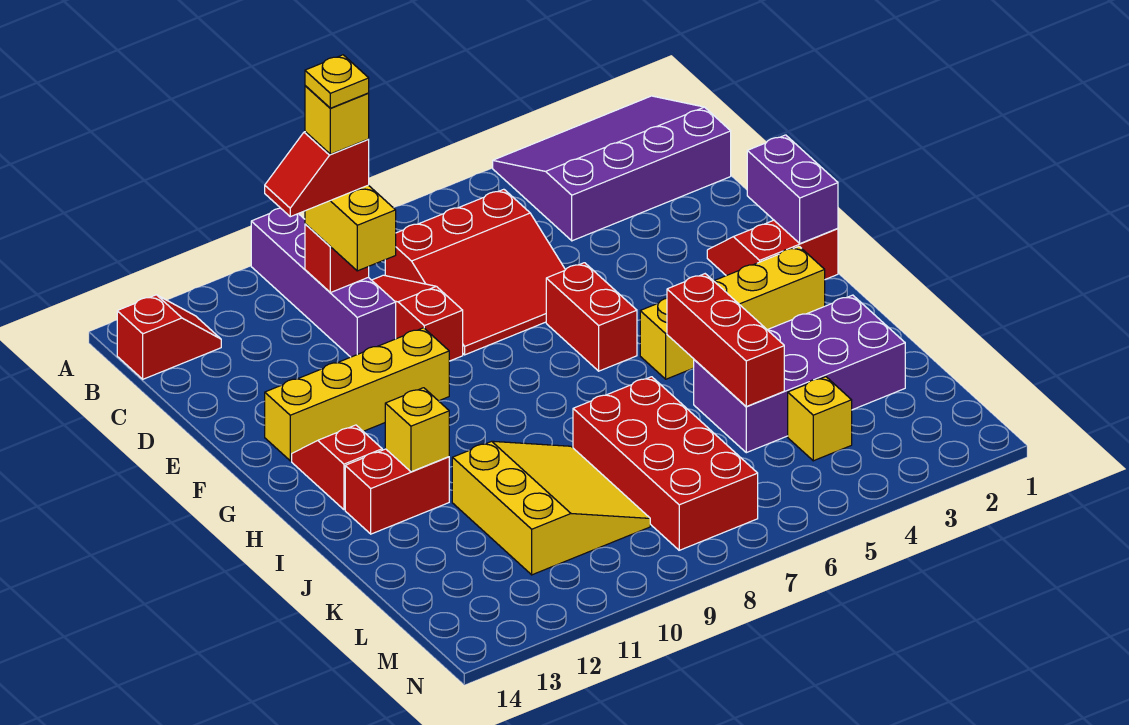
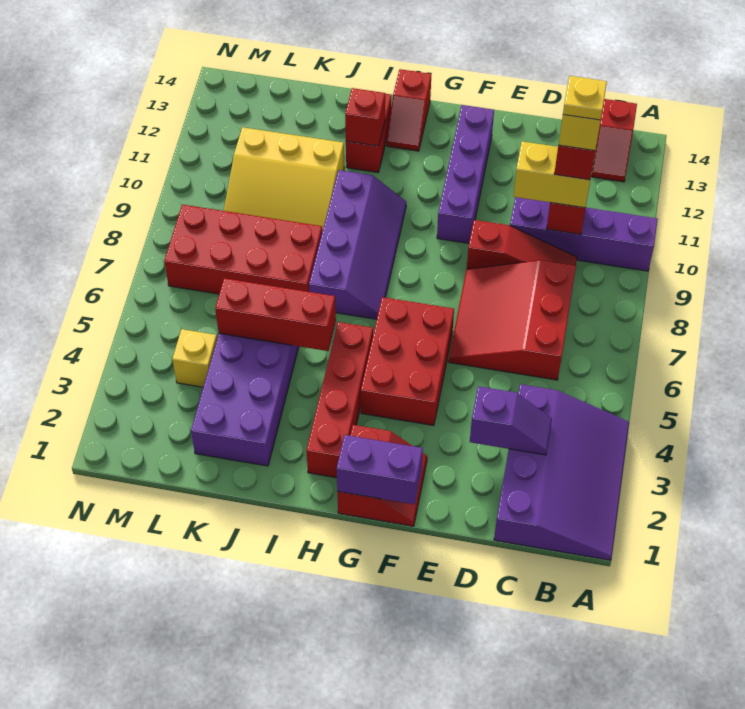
none -> purple slope C3:D3 level 2 top D
red brick F6:G6 level 1 -> red brick F4:G6 level 1
yellow brick F10:F13 level 1 -> purple brick F10:F13 level 1
red slope G13:H13 level 1 top H -> red slope H13:H14 level 1 top 14
yellow brick H2:H5 level 1 -> red brick H2:H5 level 1
none -> purple slope H7:I10 level 1 top I
yellow brick I12 level 2 -> red brick I12 level 2

